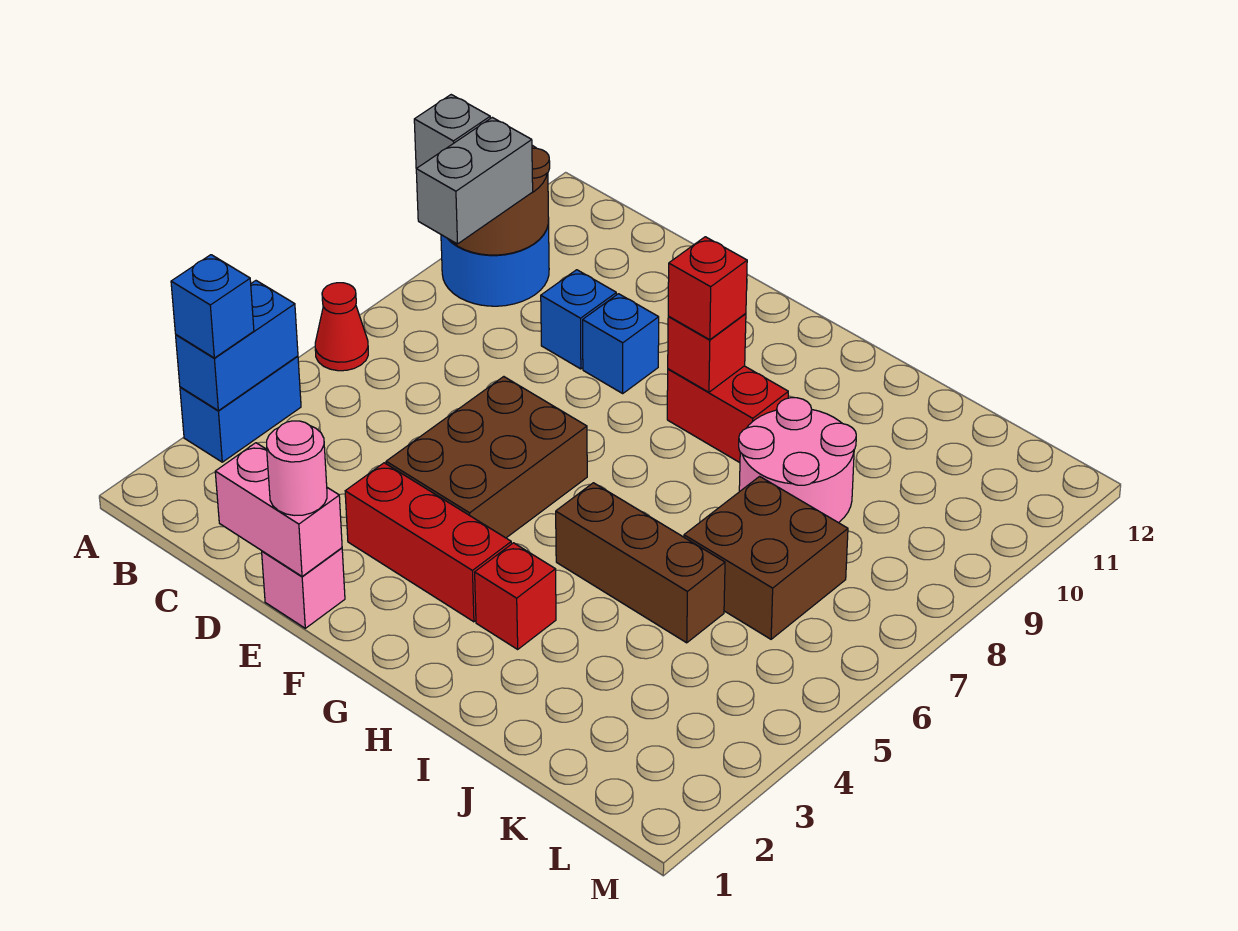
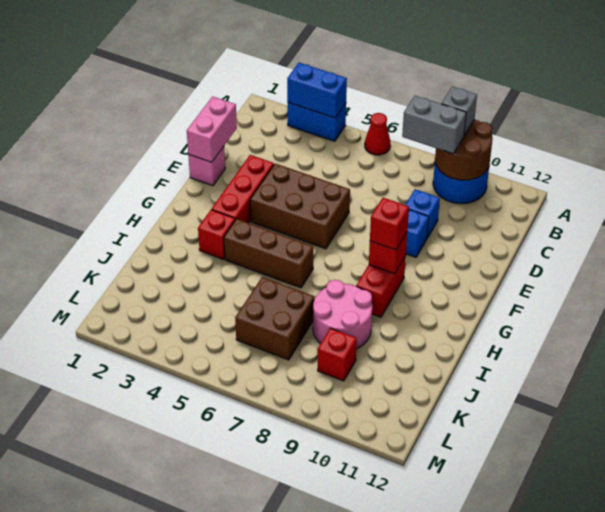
blue brick A3 level 3 -> none
pink round brick E1 level 3 -> none
brown brick H5:J5 level 1 -> brown brick H4:H6 level 1
none -> red brick K9 level 1

